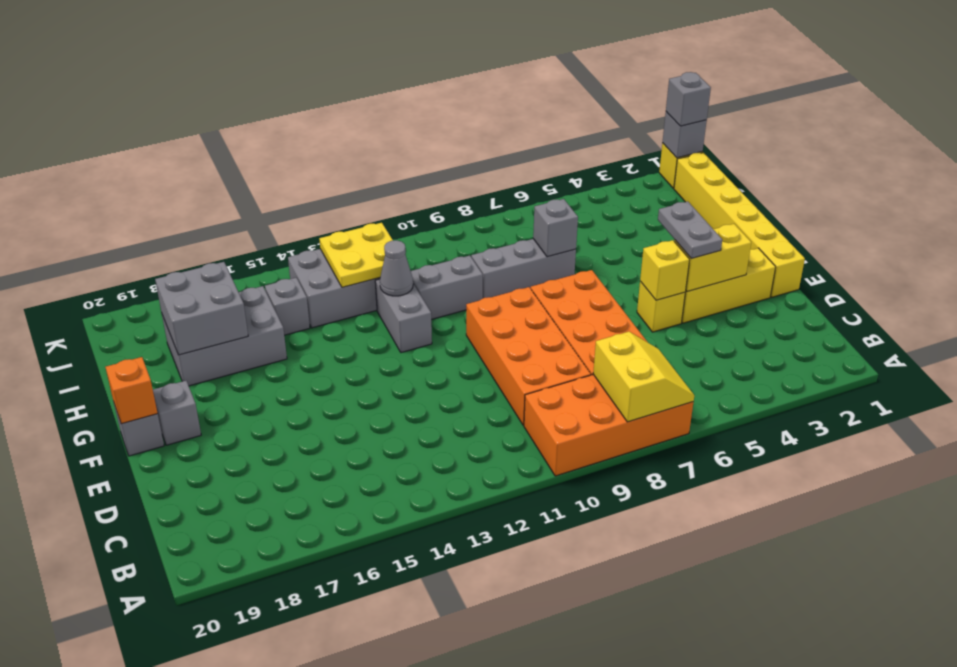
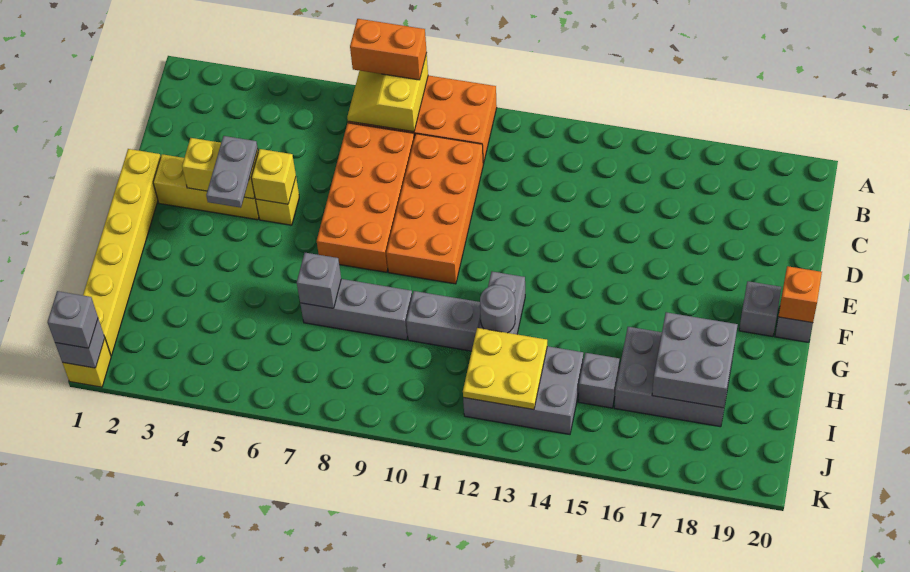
none -> orange brick A7:A8 level 3
grey cone H12 level 2 -> grey round brick H12 level 2

